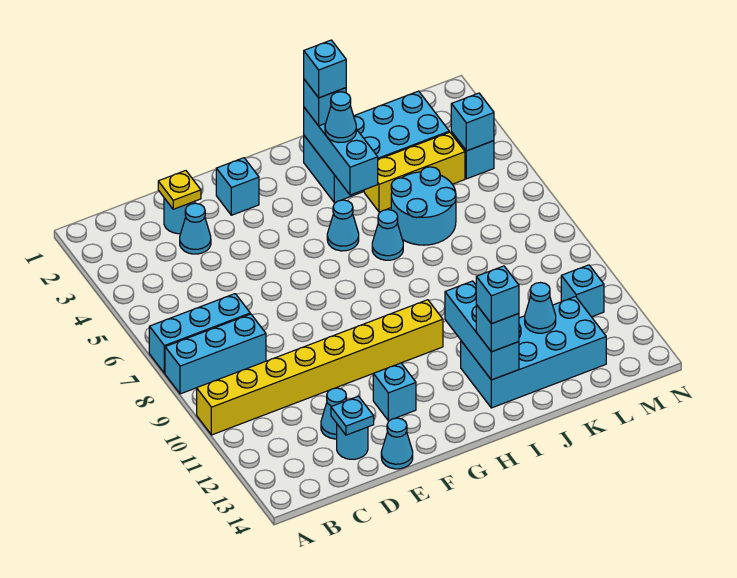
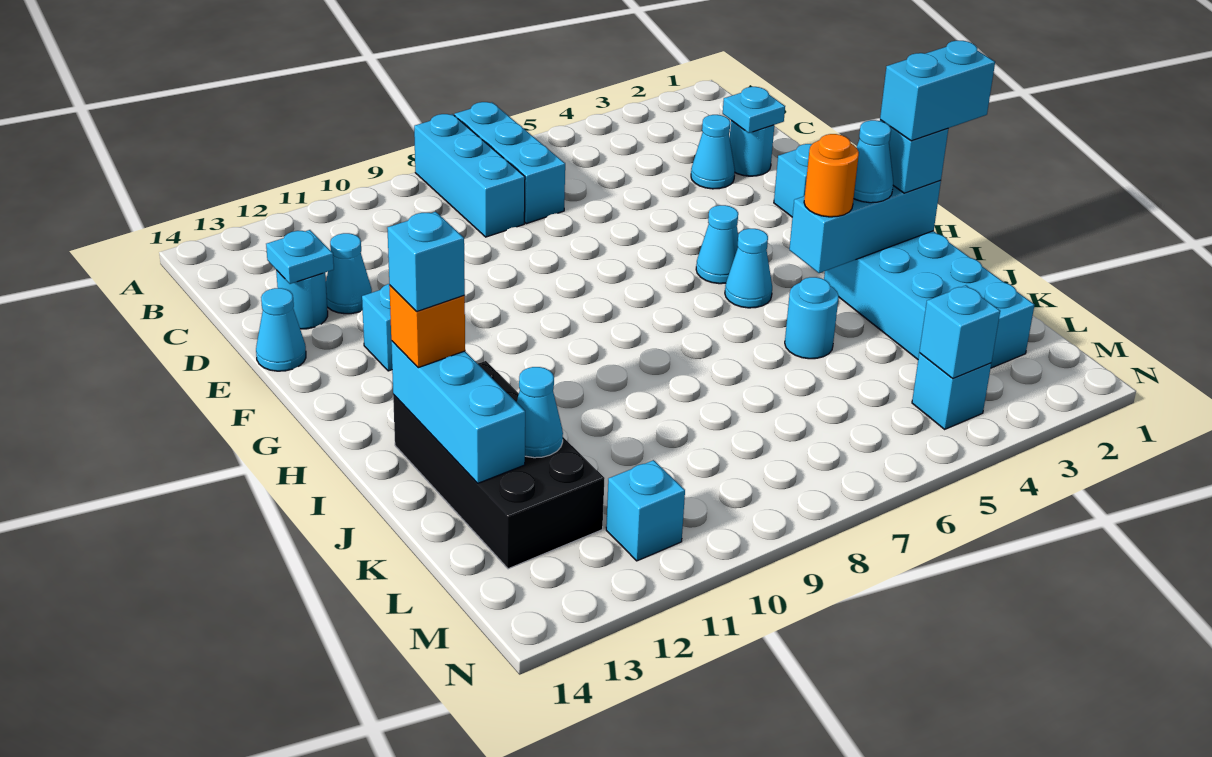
yellow brick A10:H10 level 1 -> none
yellow plate D2 level 2 -> cyan plate D2 level 2
cyan brick I2 level 4 -> cyan brick I1:I2 level 4
none -> orange round brick I4 level 3
cyan cone I6 level 1 -> cyan cone G5 level 1
cyan brick I11:I13 level 2 -> cyan brick I13:K13 level 2
cyan brick I12:L13 level 1 -> black brick I12:L13 level 1
cyan brick I13 level 3 -> orange brick I13 level 3
yellow brick J4:L4 level 1 -> none
cyan round brick J5:K6 level 1 -> cyan round brick J5 level 1

